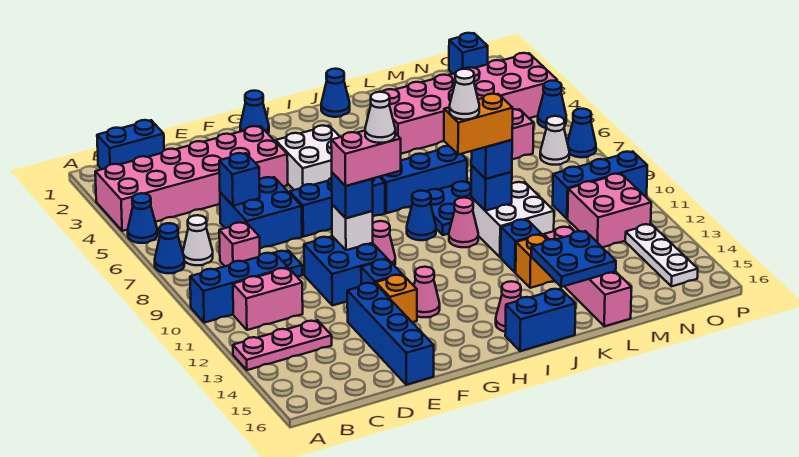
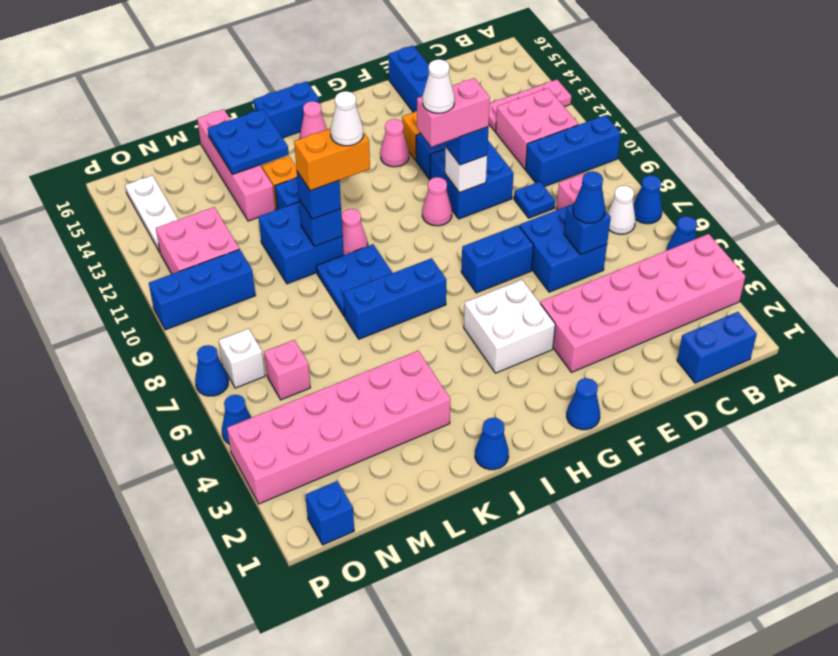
pink brick B11:C11 level 1 -> pink brick B11:C12 level 1
blue brick F7:H7 level 1 -> blue brick F7:G7 level 1
blue cone I9 level 1 -> blue cone D6 level 3
white brick K10:L11 level 1 -> blue brick K10:L11 level 1
white cone O7 level 1 -> white brick O7 level 1

